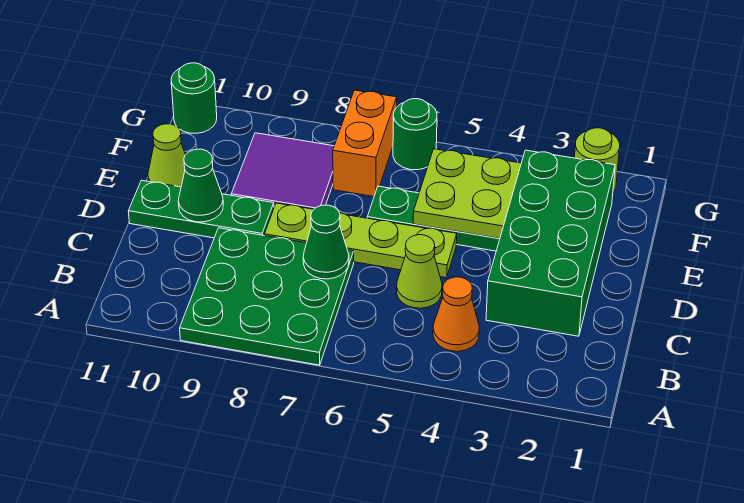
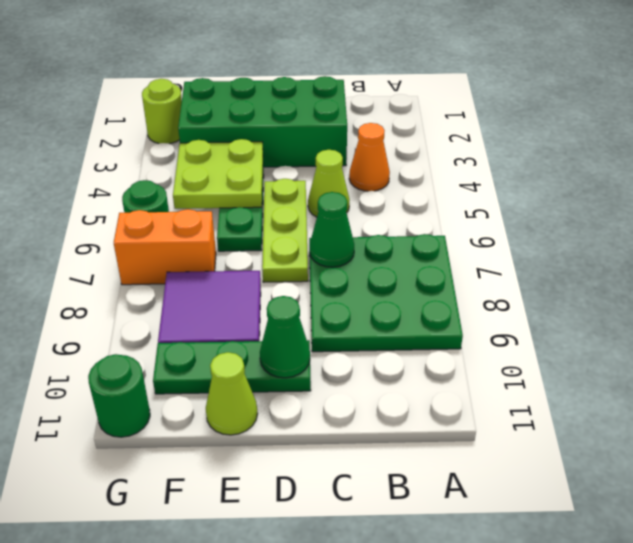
lime plate D5:D8 level 1 -> lime plate D5:D7 level 1
green plate D9:D11 level 1 -> green plate D10:F10 level 1

